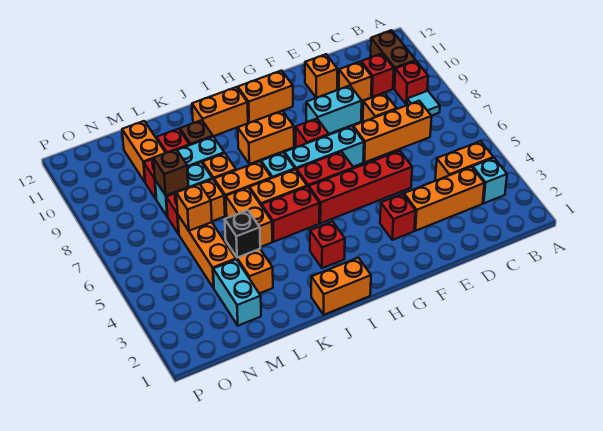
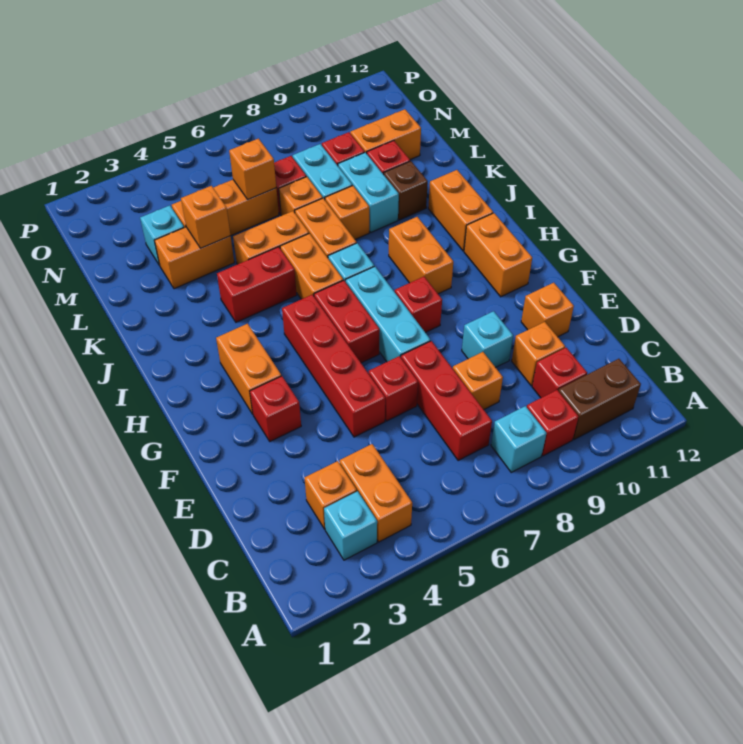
cyan tile B8 level 1 -> cyan brick B8 level 1
orange brick C3:E3 level 1 -> orange brick C3 level 1
orange brick C7:E7 level 1 -> red brick C7:E7 level 1
cyan brick E9:F9 level 1 -> cyan brick E9 level 1
orange brick I1:J1 level 1 -> orange brick G3:H3 level 1
red brick I3 level 1 -> red brick E6 level 1
red brick I5:J5 level 1 -> red brick J4:J5 level 1
black brick L4 level 2 -> orange brick L4 level 2
cyan brick M2:M3 level 1 -> cyan brick M3 level 1
brown brick M8 level 2 -> none

